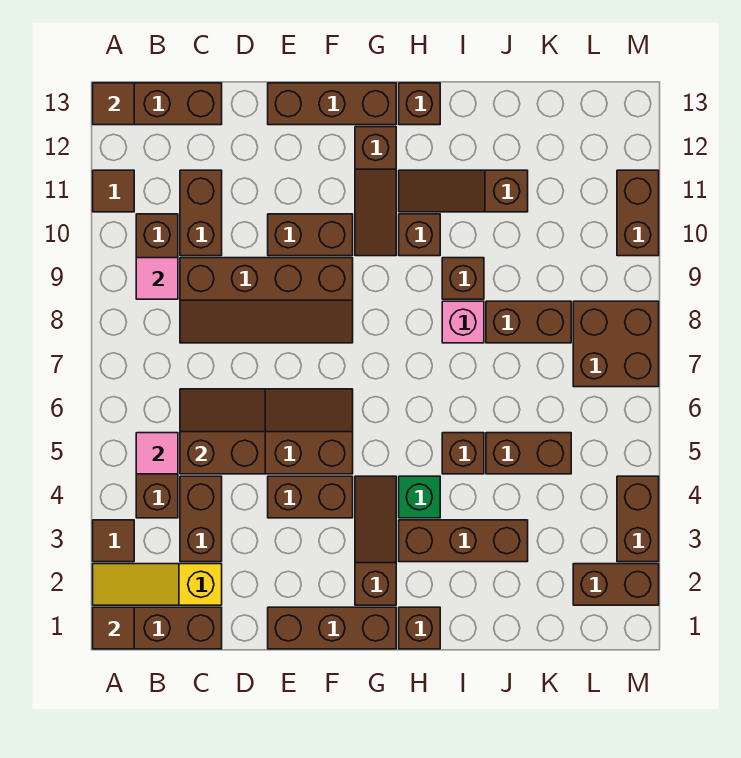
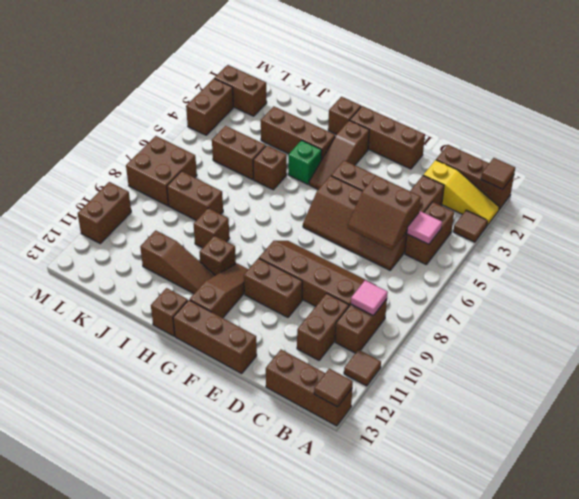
pink brick I8 level 1 -> none

